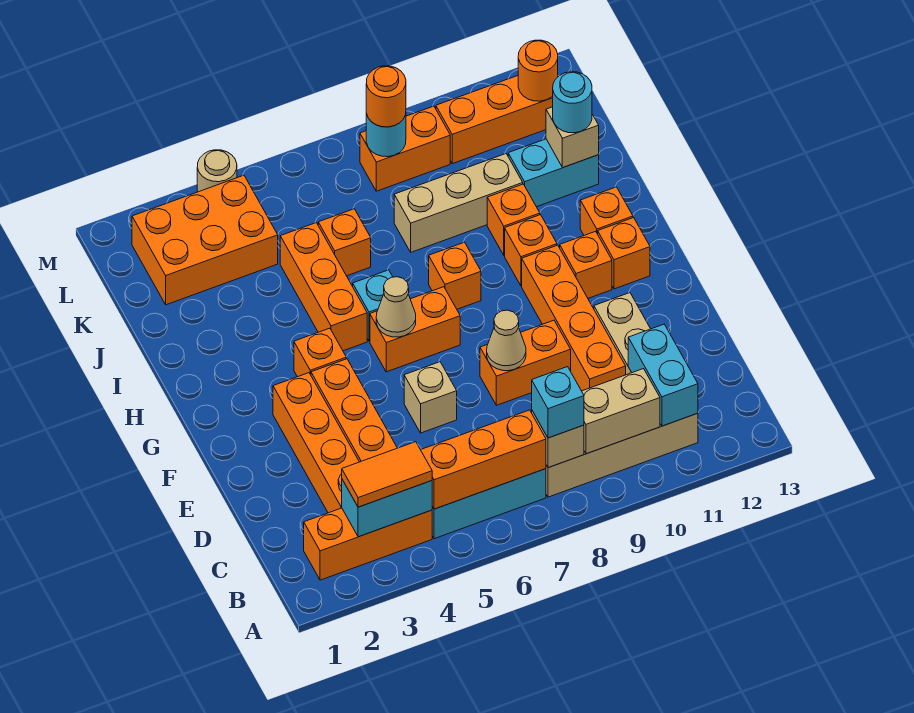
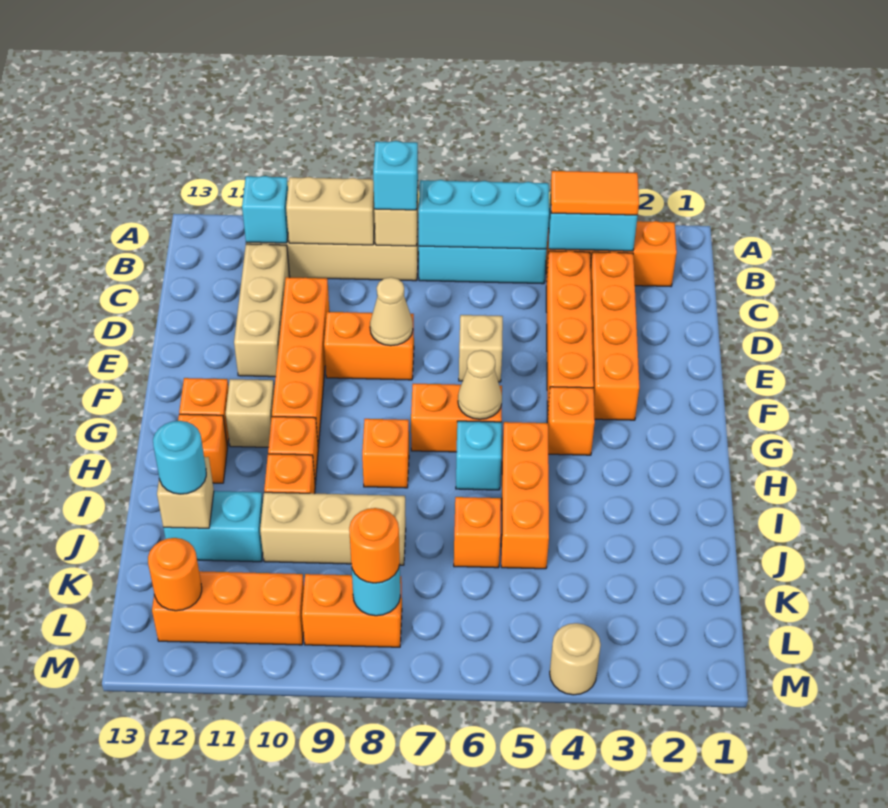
orange brick B5:B7 level 2 -> cyan brick B5:B7 level 2
cyan brick B11:C11 level 2 -> cyan brick B11 level 2
orange brick G11 level 1 -> tan brick G11 level 1
orange brick K2:L4 level 1 -> none

